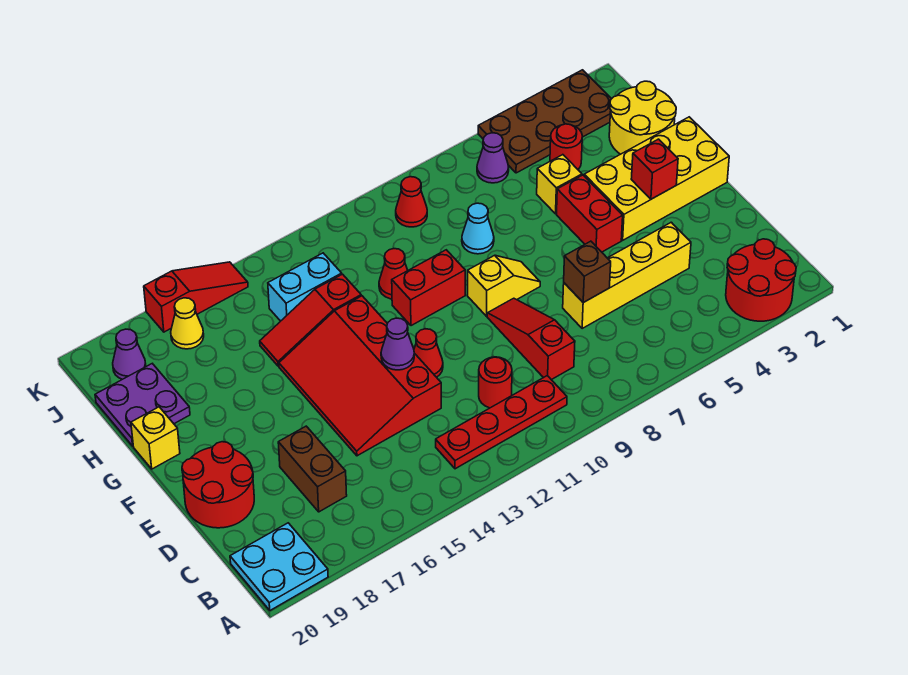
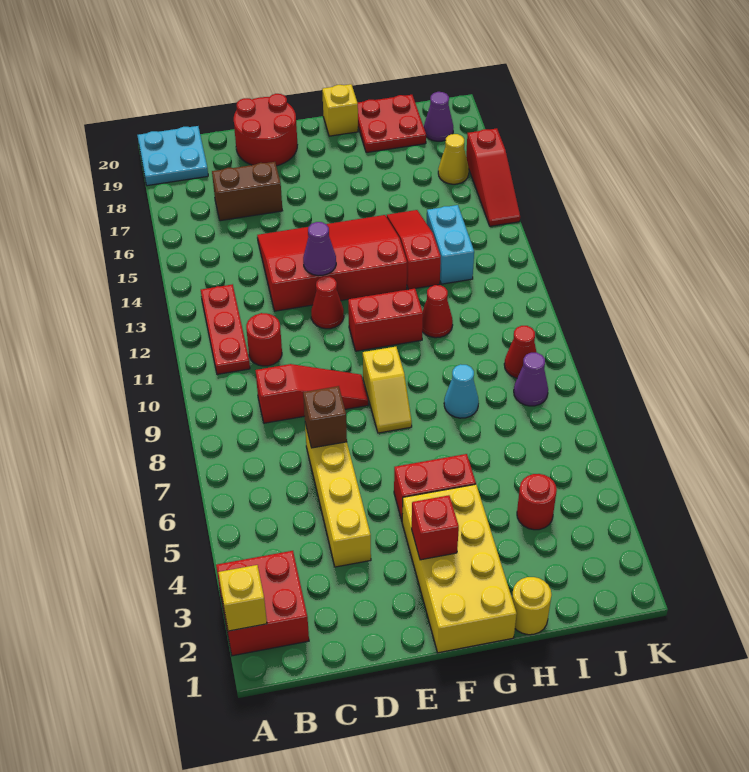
red round brick A2:B3 level 1 -> red brick A2:B3 level 1
red plate B10:B13 level 1 -> red plate B11:B13 level 1
red brick G10:G11 level 1 -> red brick F11:G11 level 1
yellow round brick H1:I2 level 1 -> yellow round brick H1 level 1
yellow brick H5 level 1 -> yellow brick A2 level 2
purple plate H19:I20 level 1 -> red plate H19:I20 level 1
brown plate J2:K5 level 1 -> none
purple cone J6 level 1 -> purple cone J8 level 1

